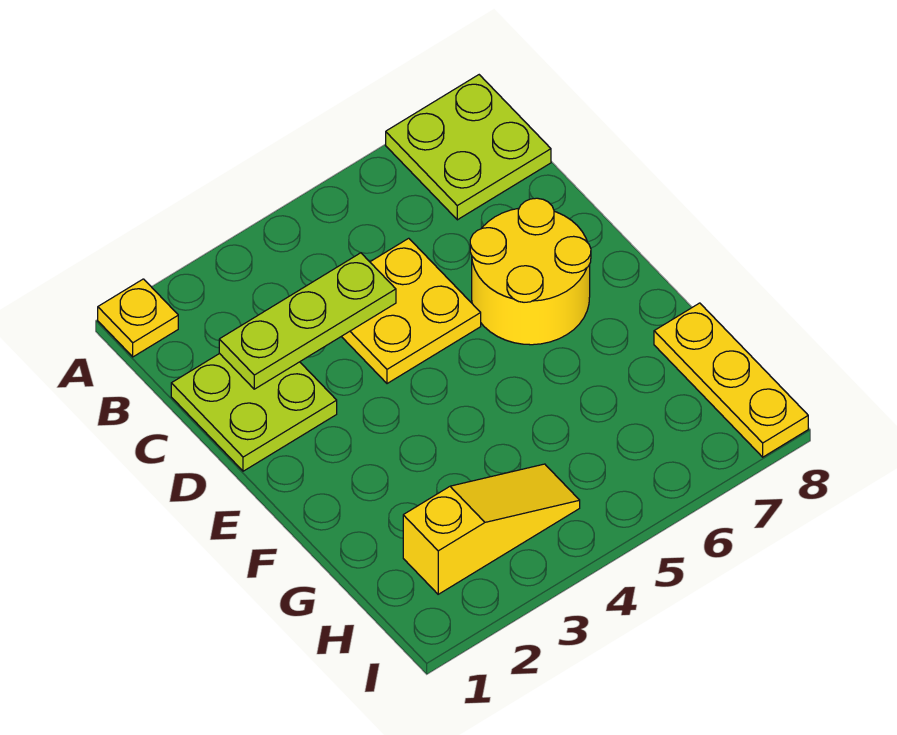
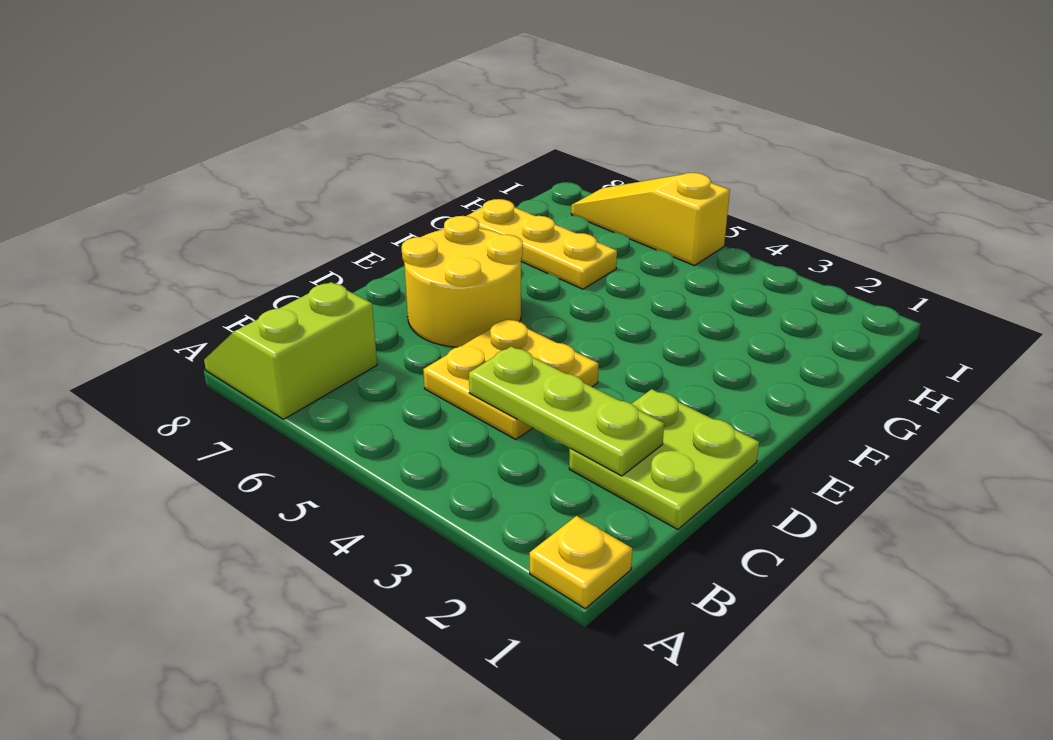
lime plate A7:B8 level 1 -> lime slope A7:B8 level 1 top 7
yellow plate G8:I8 level 1 -> yellow plate G6:G8 level 1
yellow slope H2:H4 level 1 top 2 -> yellow slope I5:I7 level 1 top 5

